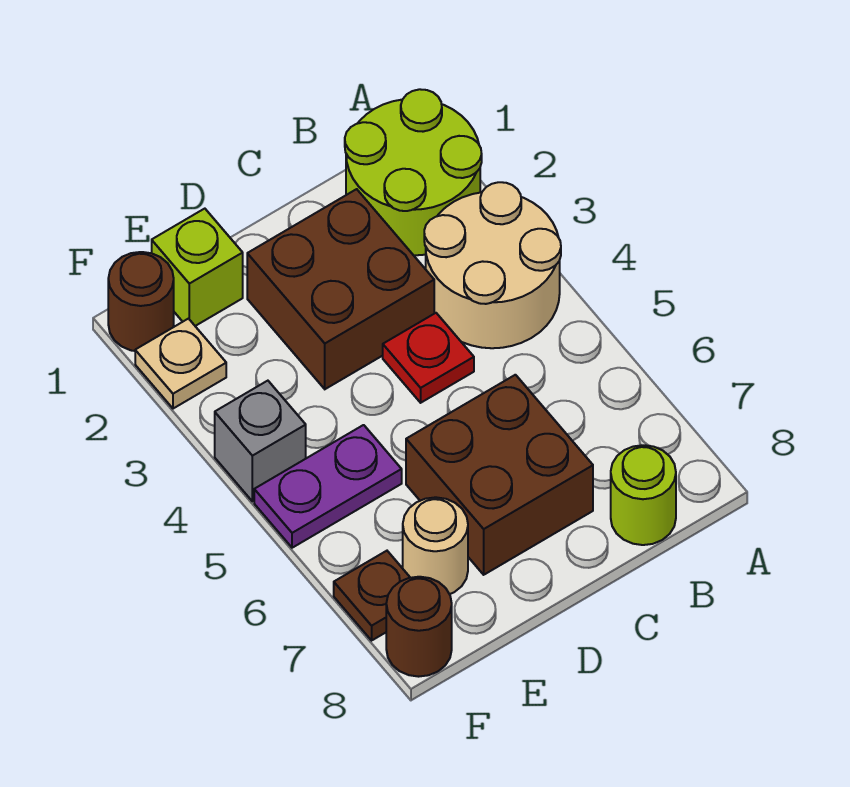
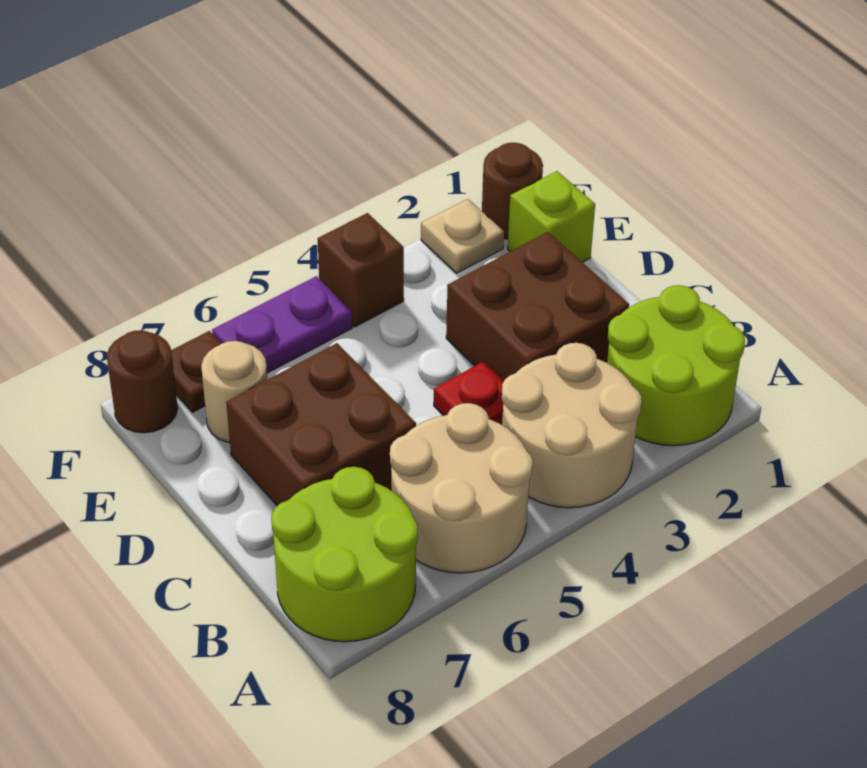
none -> tan round brick A5:B6 level 1
lime round brick B8 level 1 -> lime round brick A7:B8 level 1
purple plate E5:F5 level 1 -> purple plate F5:F6 level 1
grey brick F4 level 1 -> brown brick F4 level 1

